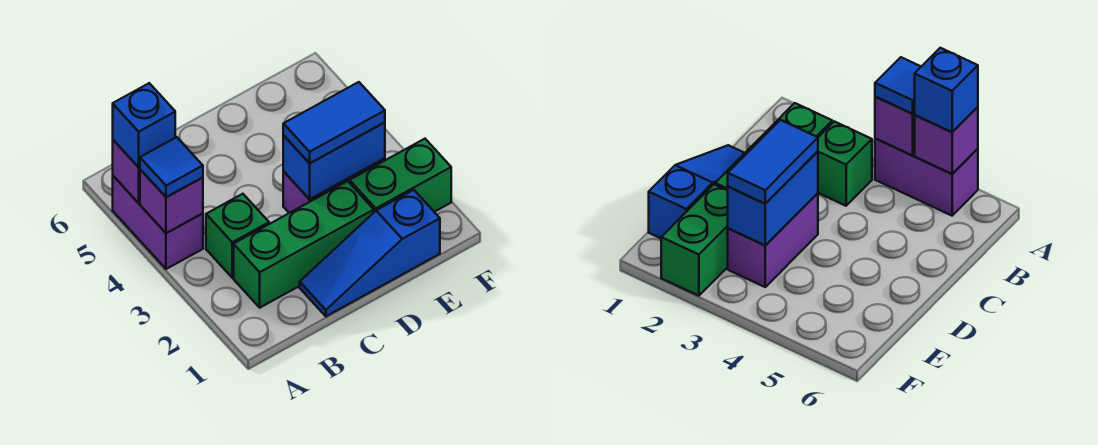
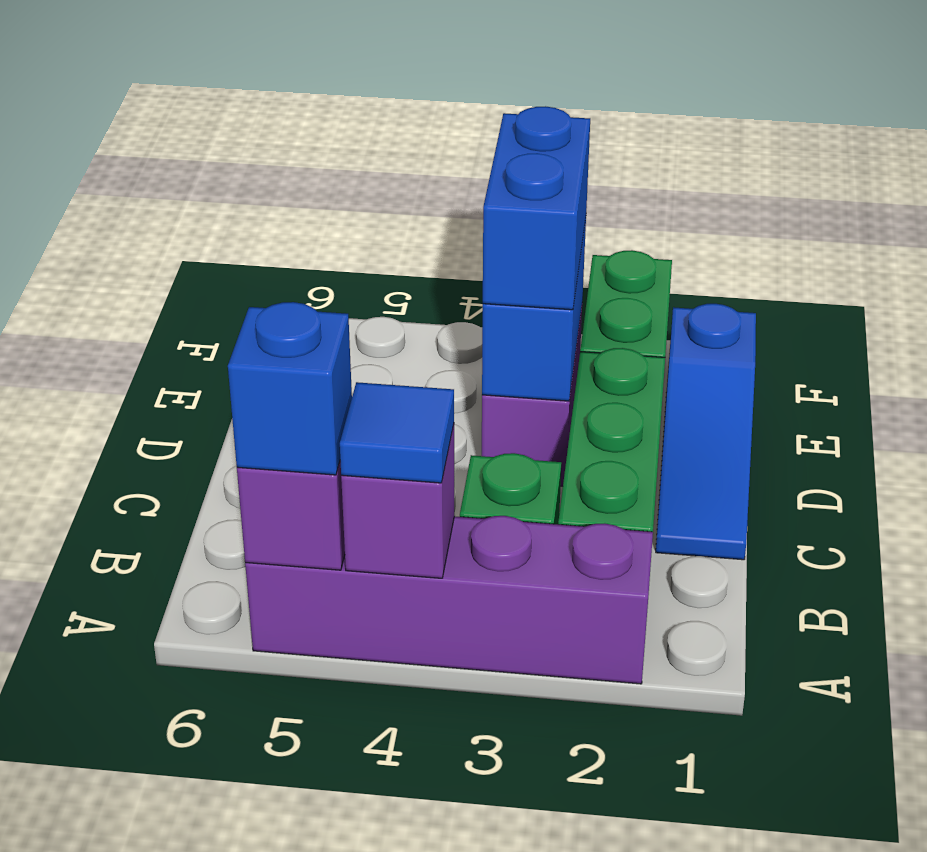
purple brick A4:A5 level 1 -> purple brick A2:A5 level 1
blue tile D3:E3 level 3 -> blue brick D3:E3 level 3

